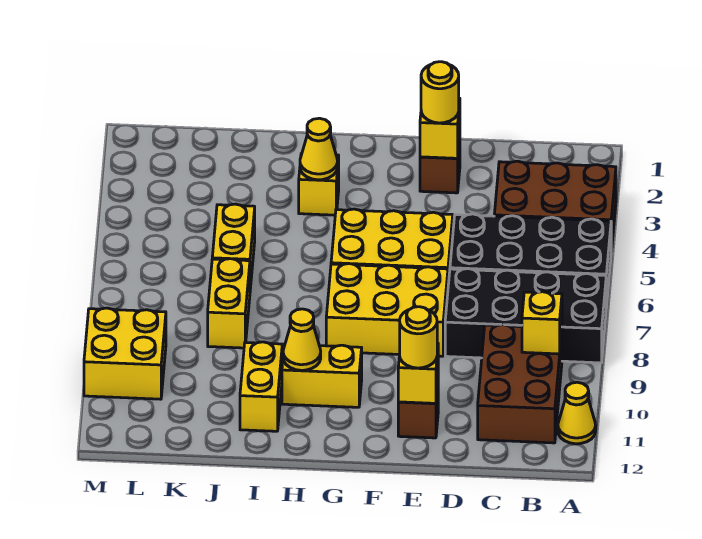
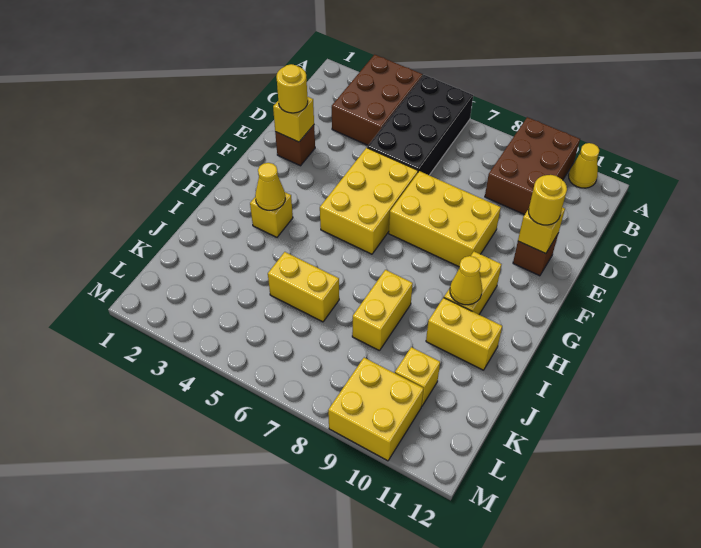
black brick A7:D8 level 1 -> none
brown brick B9:C11 level 1 -> brown brick A9:C10 level 1
yellow brick B9 level 2 -> yellow brick K10 level 1
yellow brick E7:G8 level 1 -> yellow brick E7:F9 level 1
yellow brick J7:J8 level 1 -> yellow brick I8:J8 level 1

